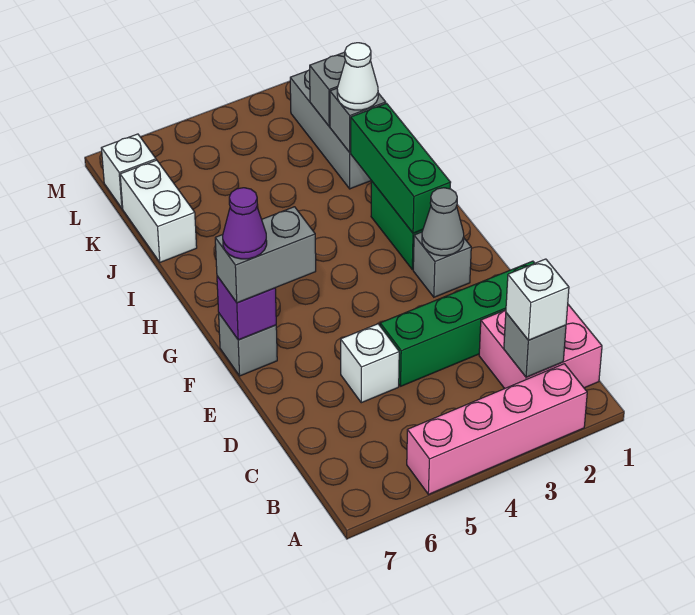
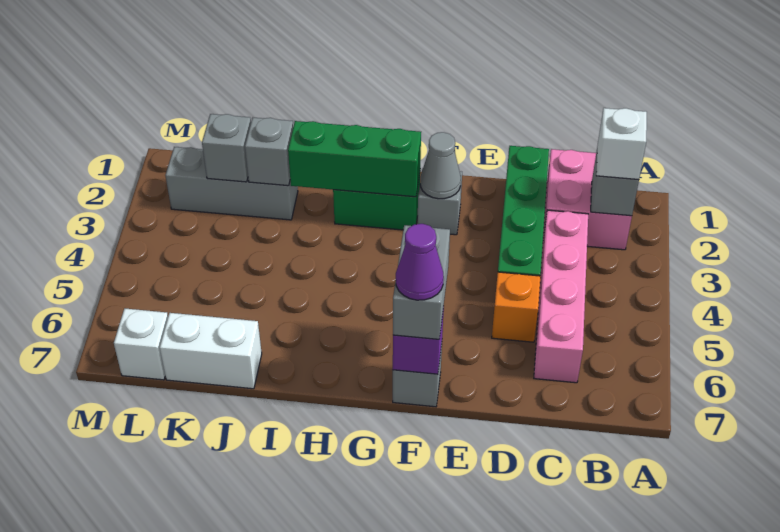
pink brick A2:A5 level 1 -> pink brick C3:C6 level 1
white brick D5 level 1 -> orange brick D5 level 1
white cone J2 level 3 -> none

